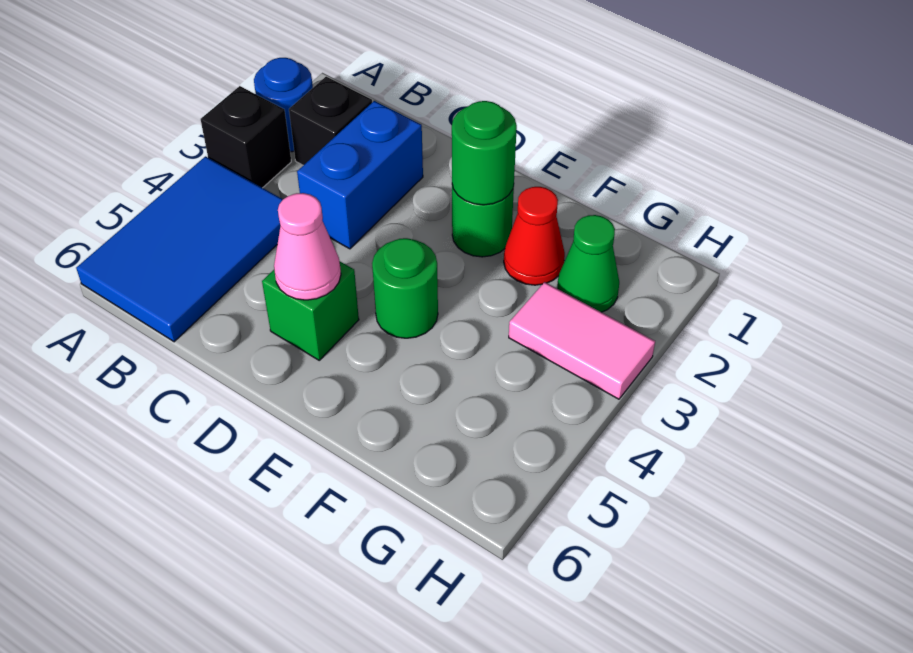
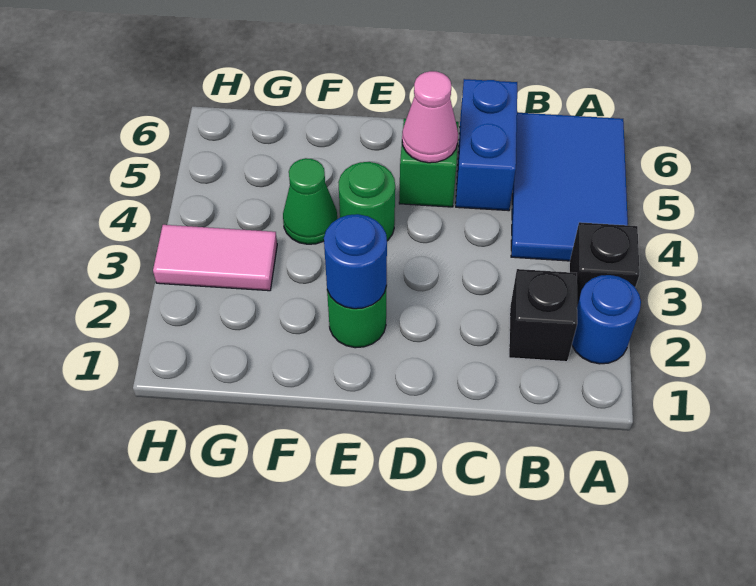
blue brick C2:C3 level 1 -> blue brick C5:C6 level 1
green round brick E2 level 2 -> blue round brick E2 level 2
red cone F2 level 1 -> none
green cone G2 level 1 -> green cone F4 level 1

